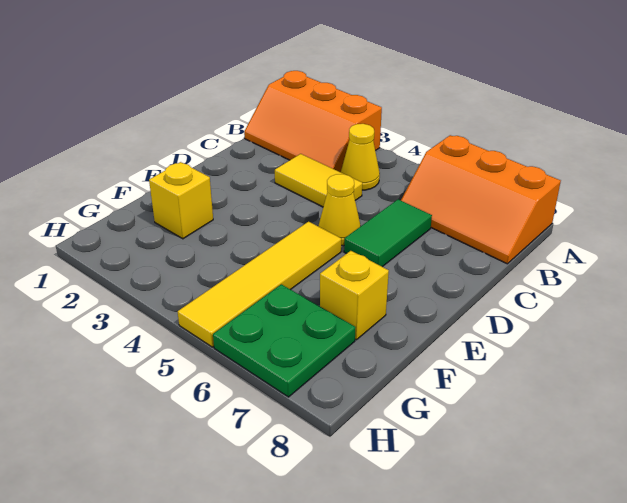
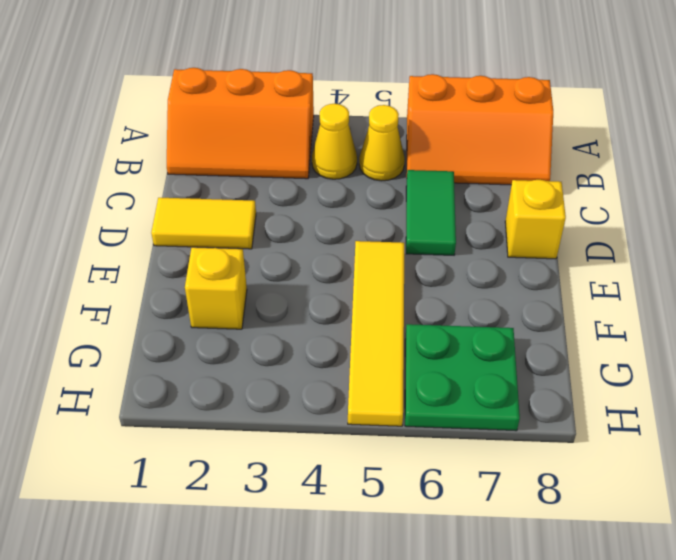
yellow tile C3:C4 level 1 -> yellow tile D1:D2 level 1
yellow cone D5 level 1 -> yellow cone B5 level 1
yellow brick F7 level 1 -> yellow brick D8 level 1

